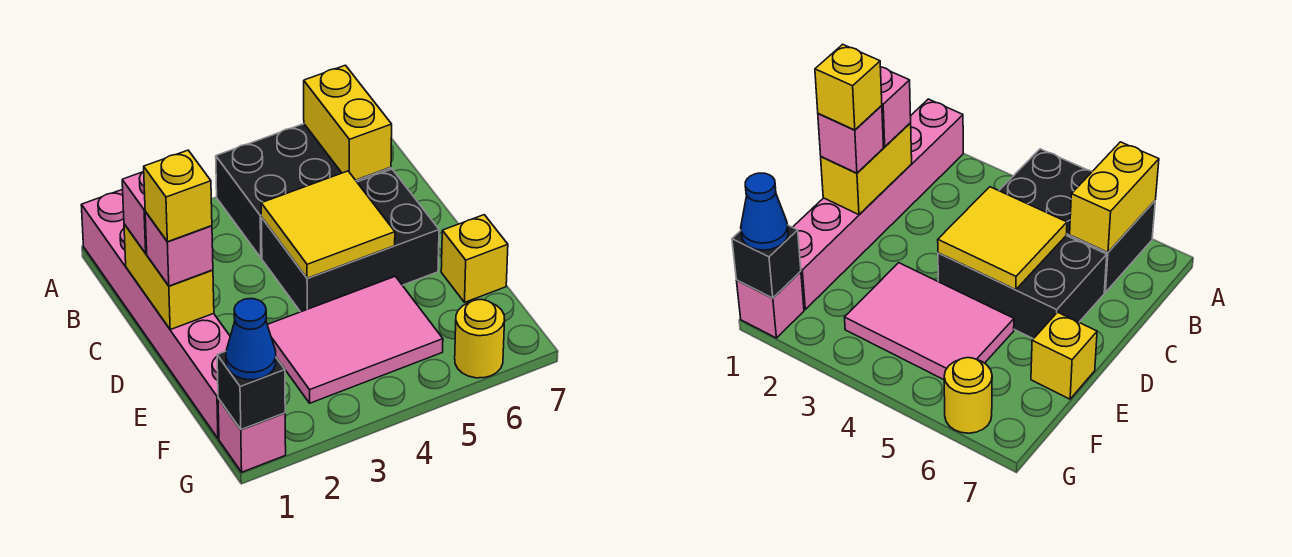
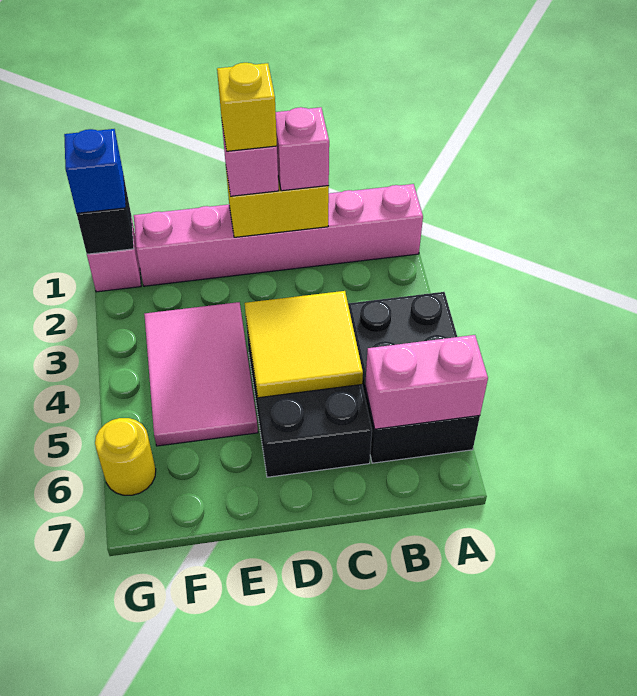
yellow brick A6:B6 level 2 -> pink brick A6:B6 level 2
yellow brick E7 level 1 -> none
blue cone G1 level 3 -> blue brick G1 level 3

